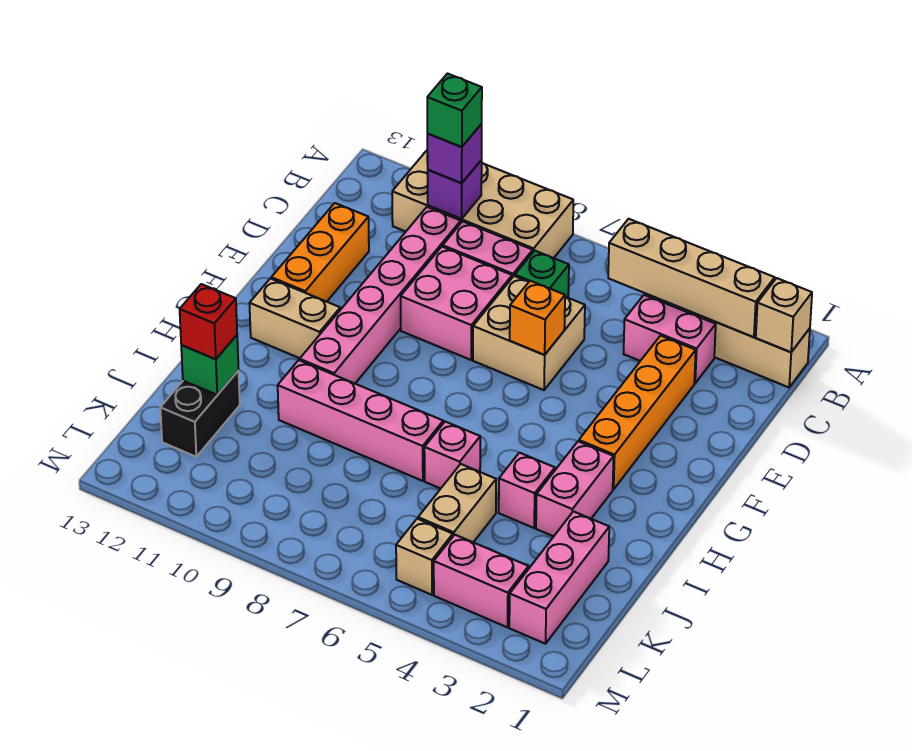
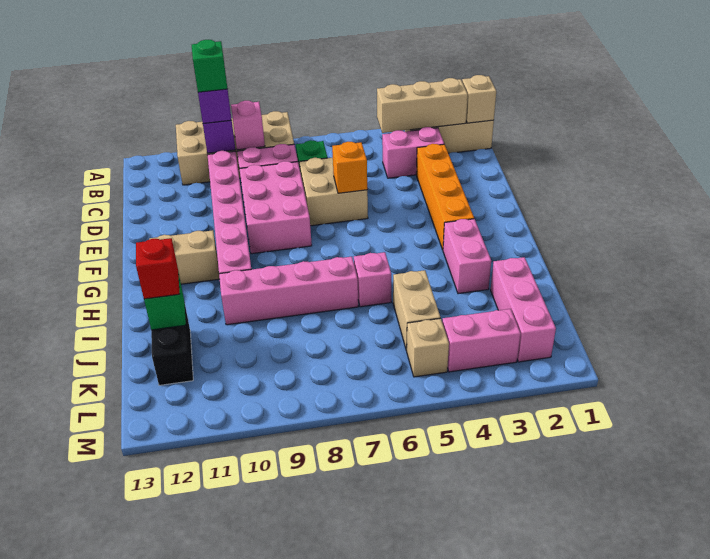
tan brick B2:B5 level 2 -> tan brick B2:B4 level 2
pink brick D8:E9 level 1 -> pink brick D8:F9 level 1
orange brick D12:F12 level 1 -> none
pink brick I4 level 1 -> pink brick B9 level 2

